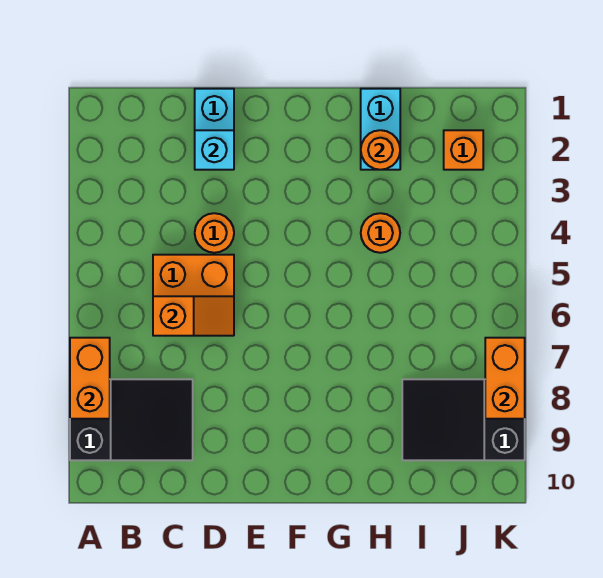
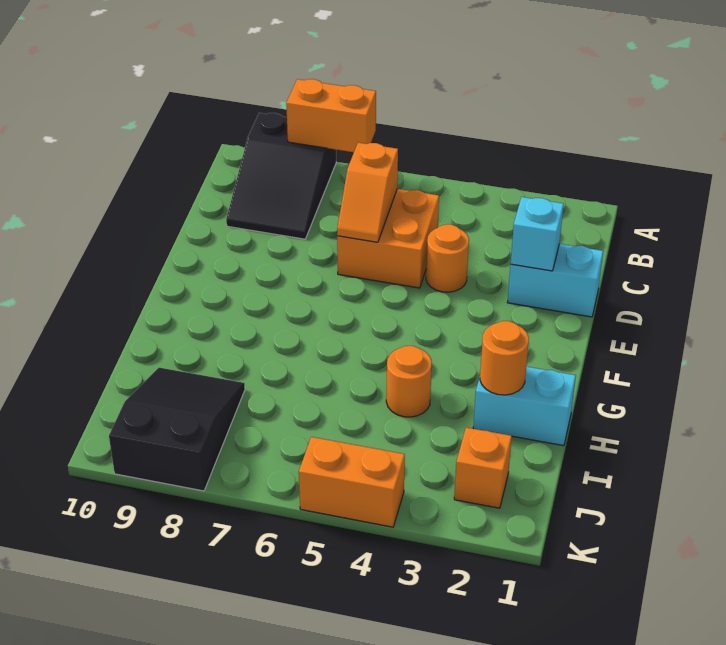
orange brick K7:K8 level 2 -> orange brick K4:K5 level 1

